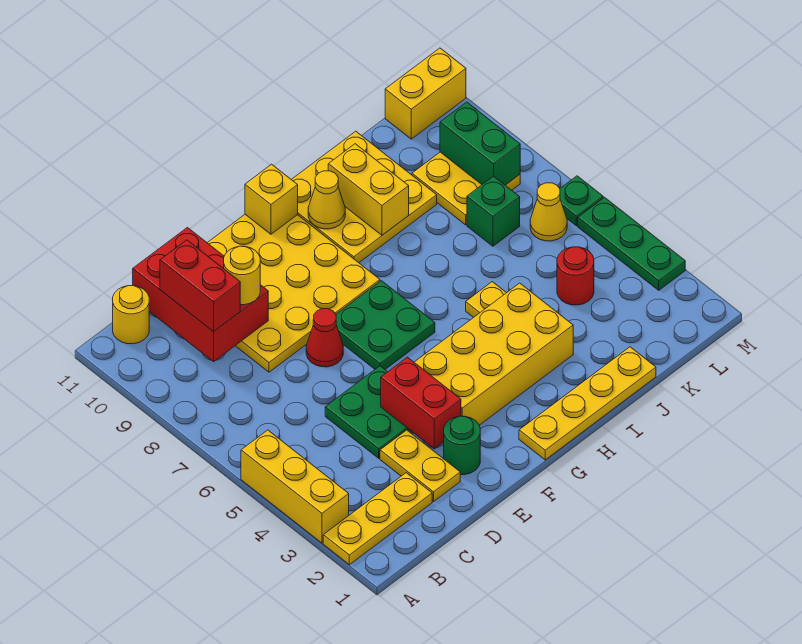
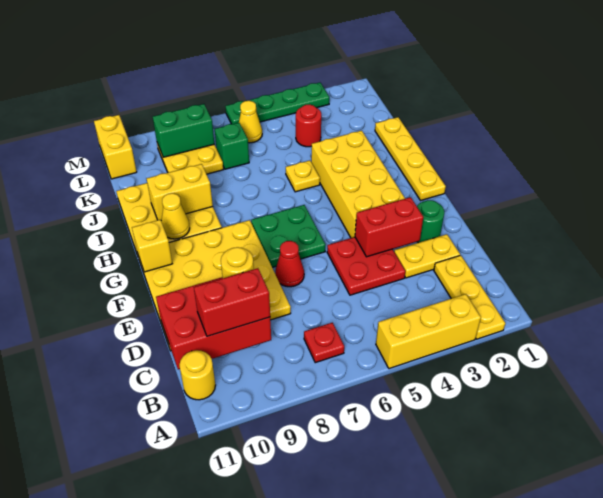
none -> red plate B7 level 1
green plate D4:E5 level 1 -> red plate D4:E5 level 1

